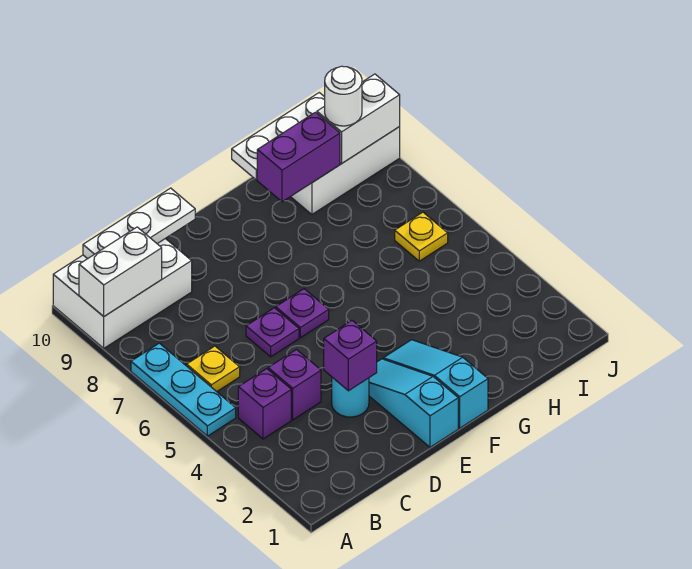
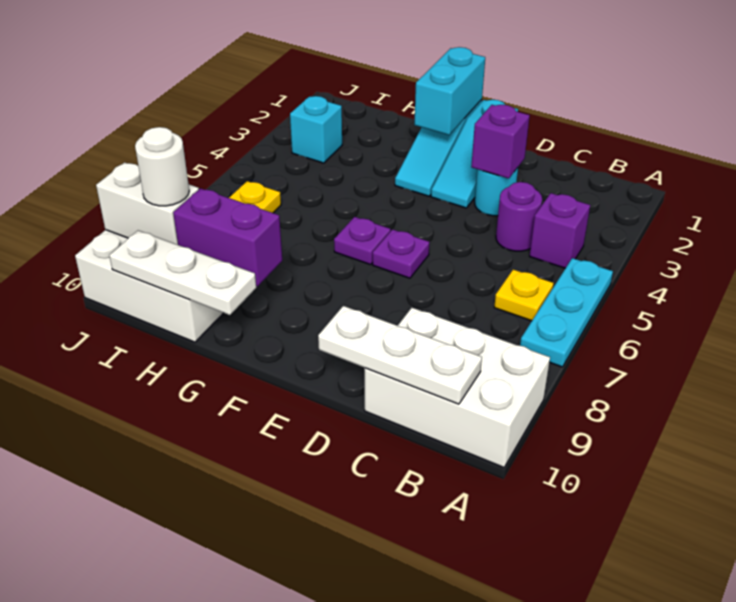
white brick A9:B9 level 2 -> none
purple brick C4 level 1 -> purple round brick C4 level 1
purple plate D6 level 1 -> purple plate F6 level 1
none -> cyan brick F1:F2 level 2
none -> cyan brick I3 level 1

